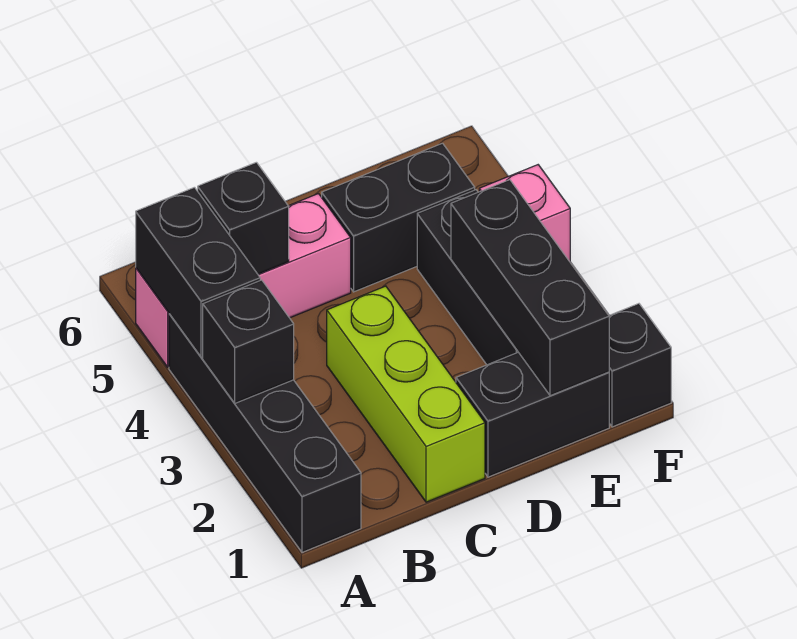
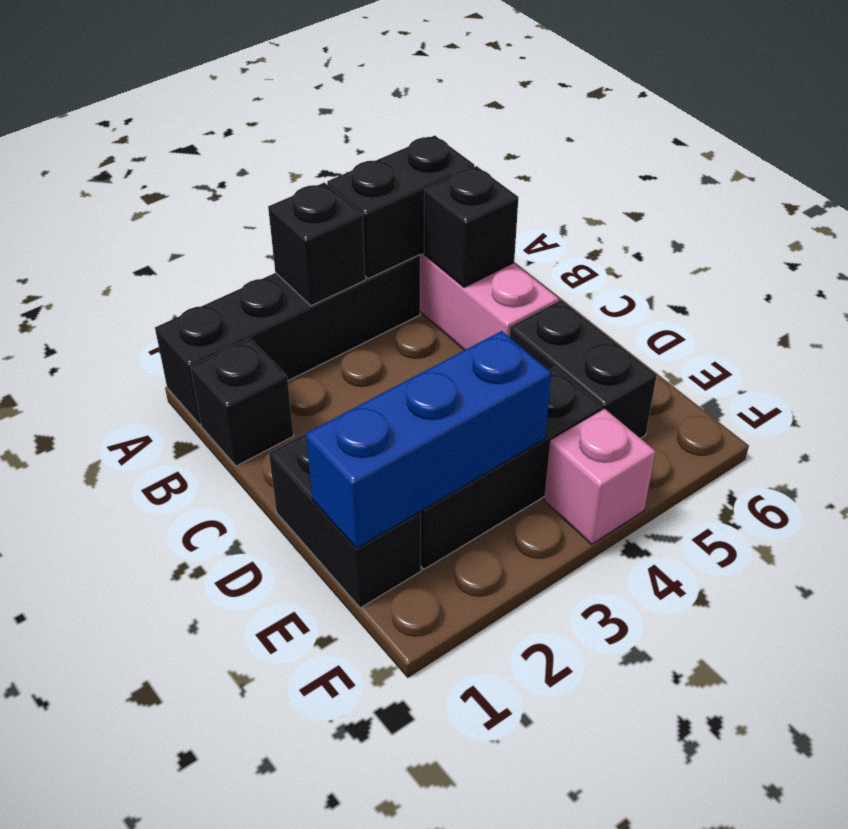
lime brick C1:C3 level 1 -> none
black brick E1:E3 level 2 -> blue brick E1:E3 level 2
black brick F1 level 1 -> black brick B1 level 1

